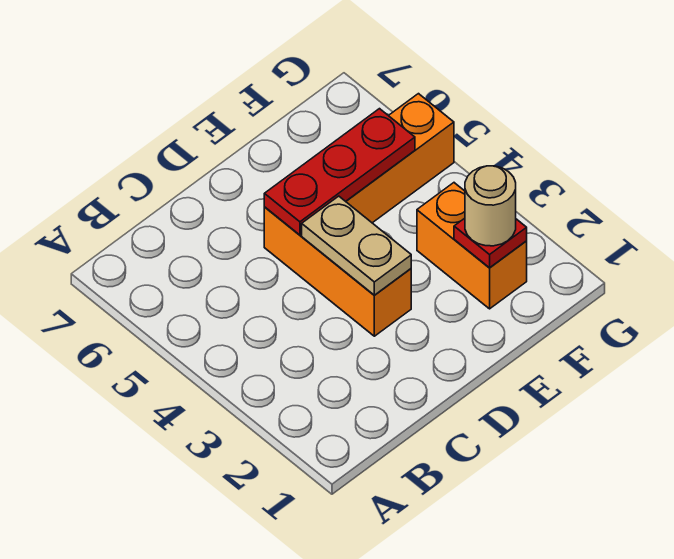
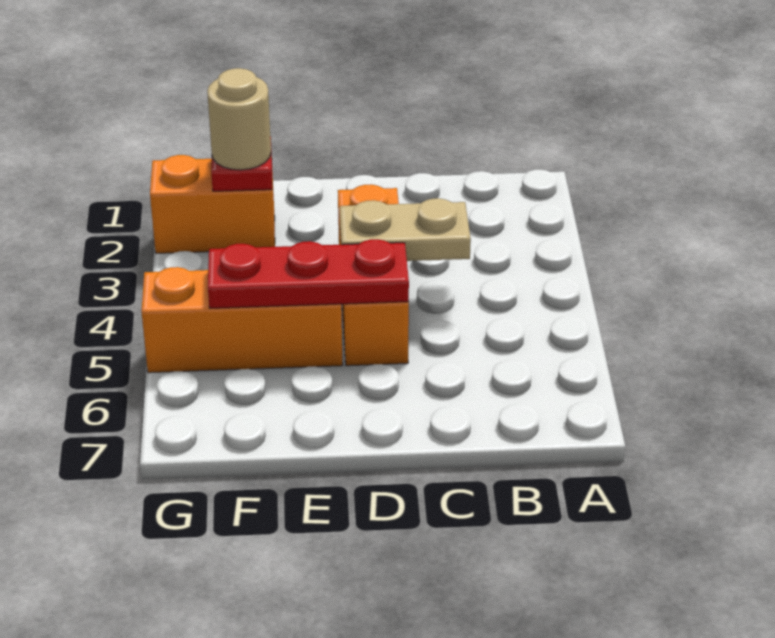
tan plate D3:D4 level 2 -> tan plate C4:D4 level 2
orange brick F2:F3 level 1 -> orange brick F2:G2 level 1

